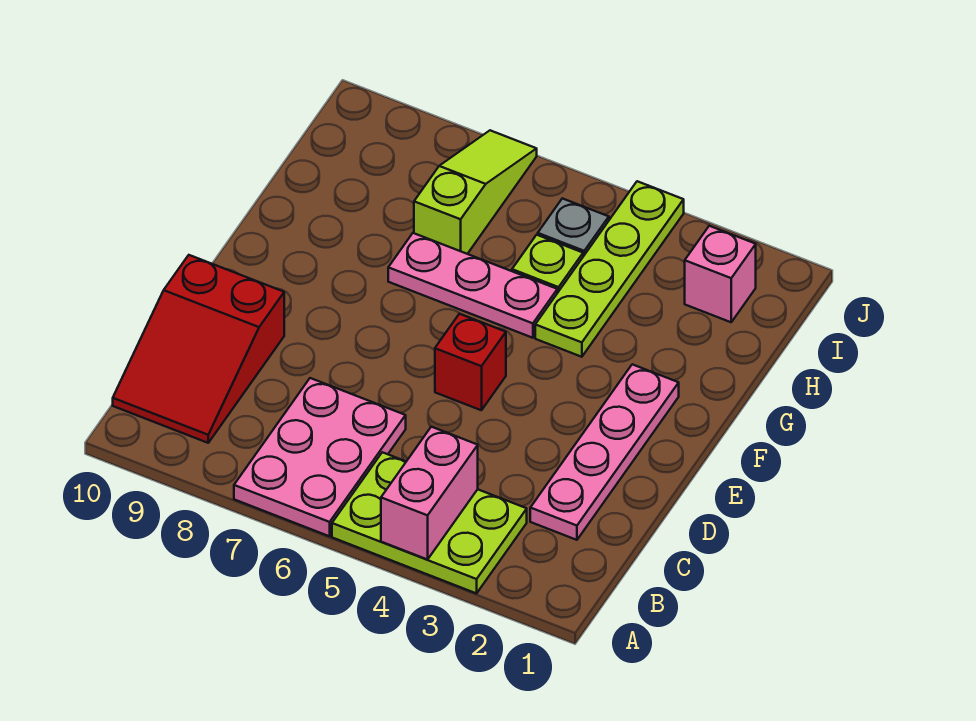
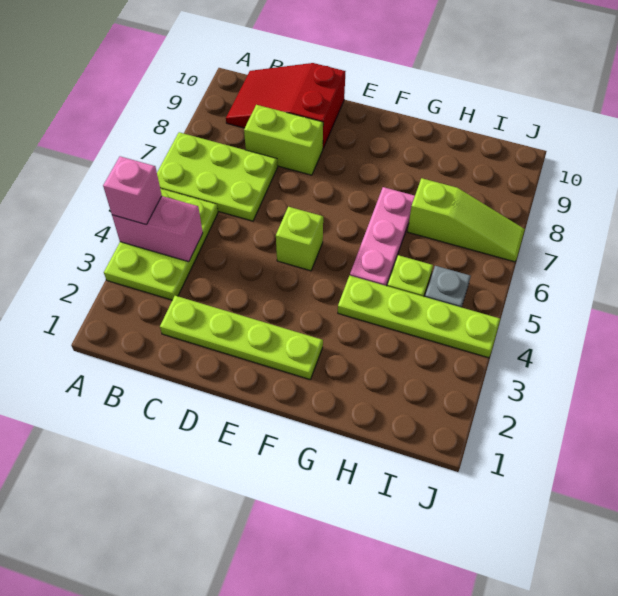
pink plate A6:C7 level 1 -> lime plate A6:C7 level 1
pink plate C2:F2 level 1 -> lime plate C2:F2 level 1
none -> lime brick C8:D8 level 1
red brick E5 level 1 -> lime brick E5 level 1
pink brick I2 level 1 -> pink brick A4 level 3

